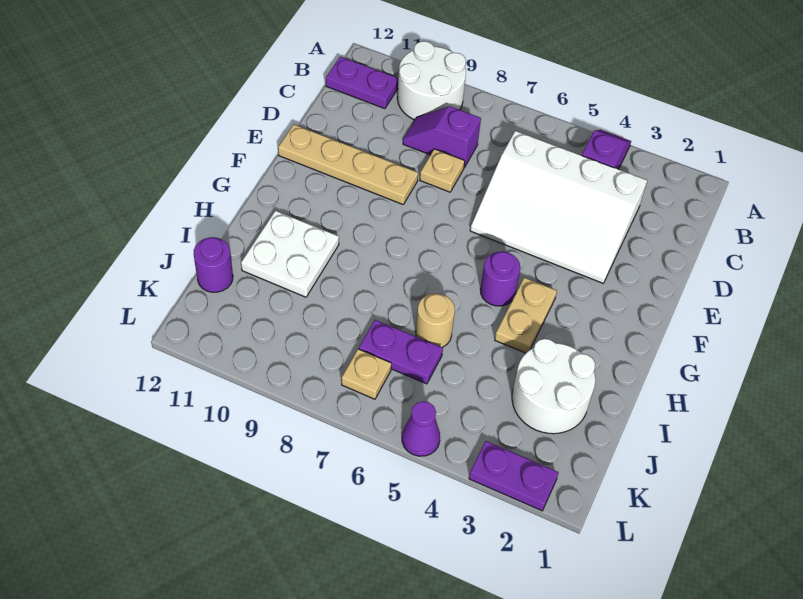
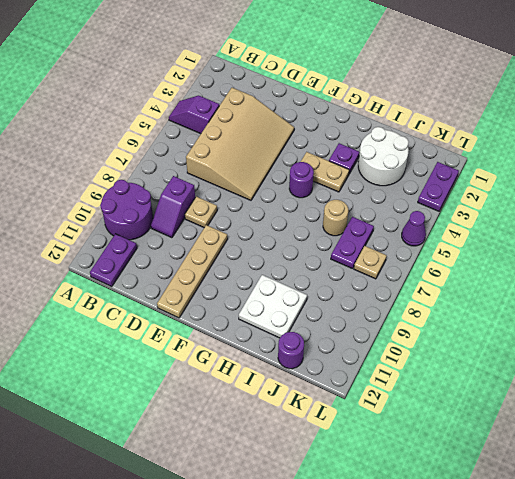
white round brick A9:B10 level 1 -> purple round brick A9:B10 level 1
white slope C3:E6 level 1 top C -> tan slope C3:E6 level 1 top C
none -> purple plate H3 level 1

